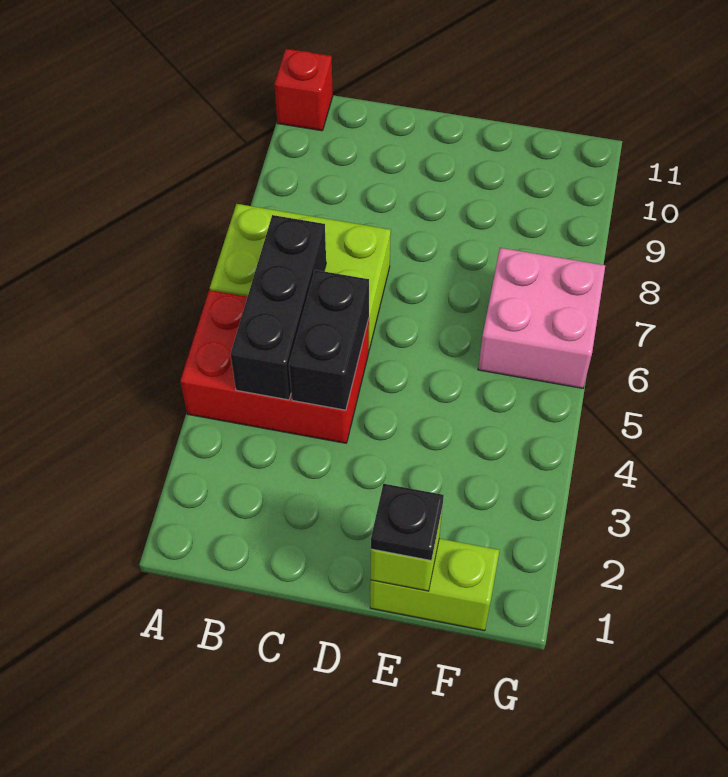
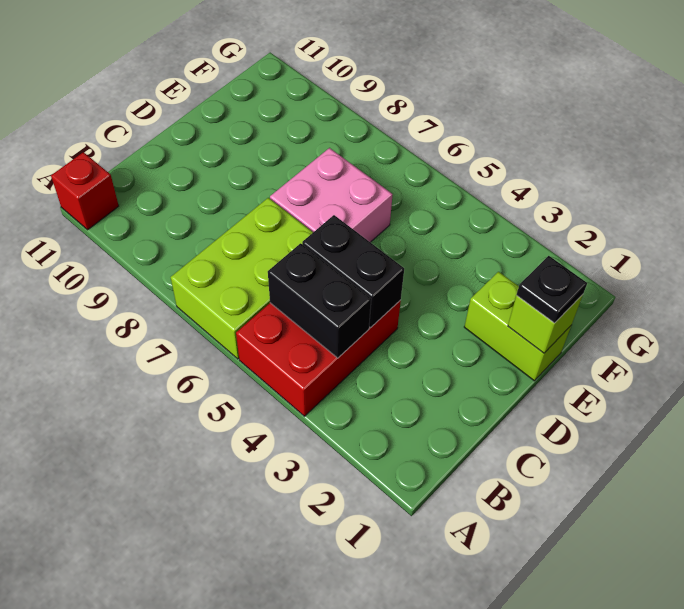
black brick B4:B6 level 2 -> black brick B4:B5 level 2
lime brick E1:F1 level 1 -> lime brick E1:E2 level 1
pink brick F6:G7 level 1 -> pink brick D6:E7 level 1

